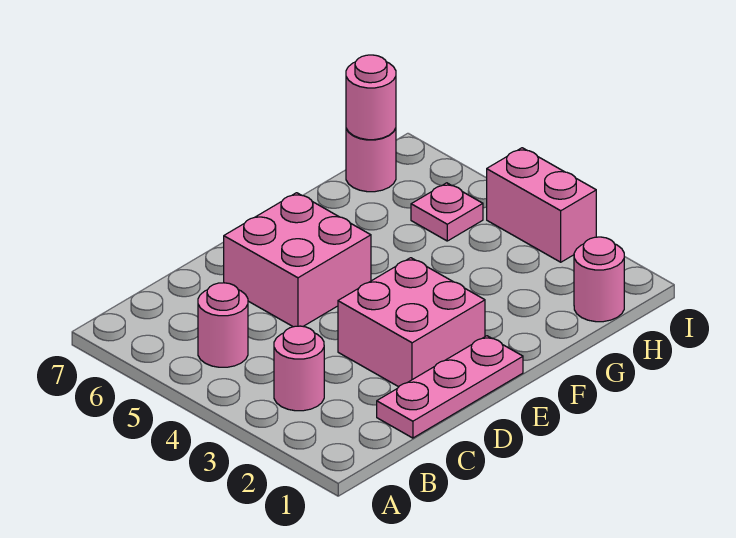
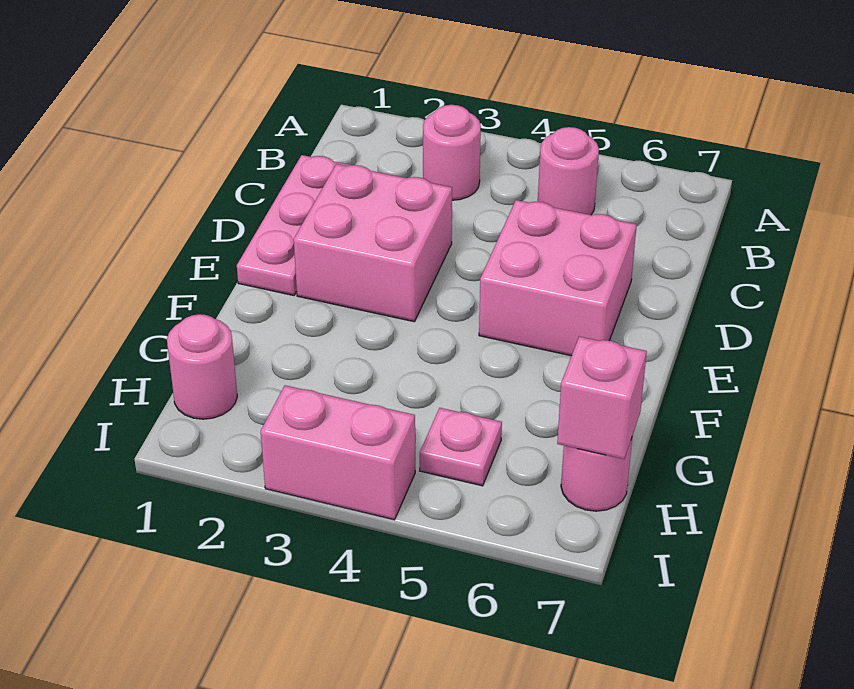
pink round brick H7 level 2 -> pink brick H7 level 2

